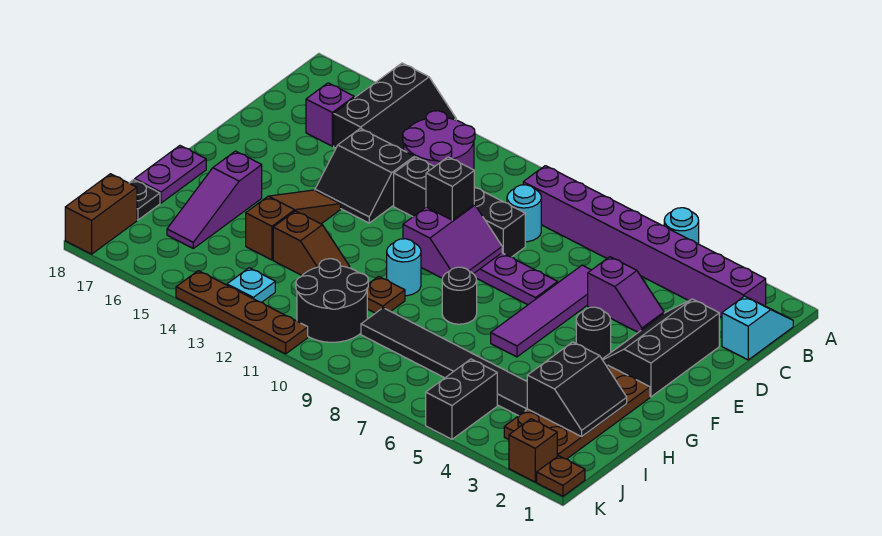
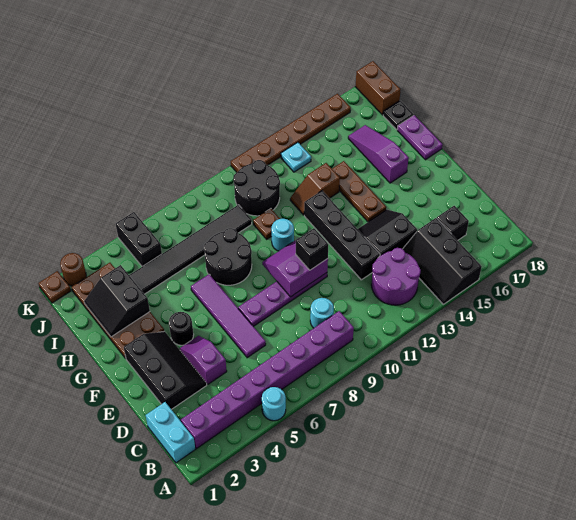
cyan slope B1:C1 level 1 top C -> cyan brick B1:C1 level 1
purple brick C16 level 1 -> black brick C16 level 1
purple slope D4:D5 level 1 top 5 -> purple slope D4:E4 level 1 top D
black brick D9:D12 level 1 -> black brick D12:G12 level 1
purple slope E9:F10 level 2 top 10 -> purple slope E9:F10 level 2 top E
brown slope F14:H14 level 1 top H -> brown plate F14:H14 level 1
black round brick G8 level 1 -> black round brick G7:H8 level 1
brown brick K2 level 1 -> brown round brick K2 level 1
brown plate K11:K14 level 1 -> brown plate K11:K16 level 1

